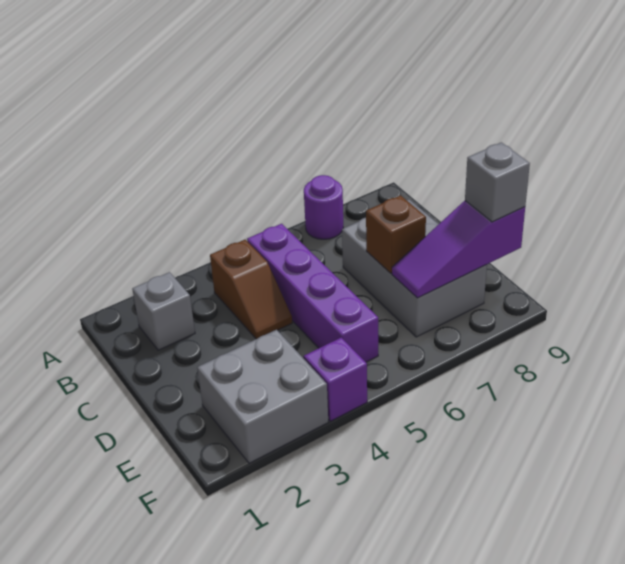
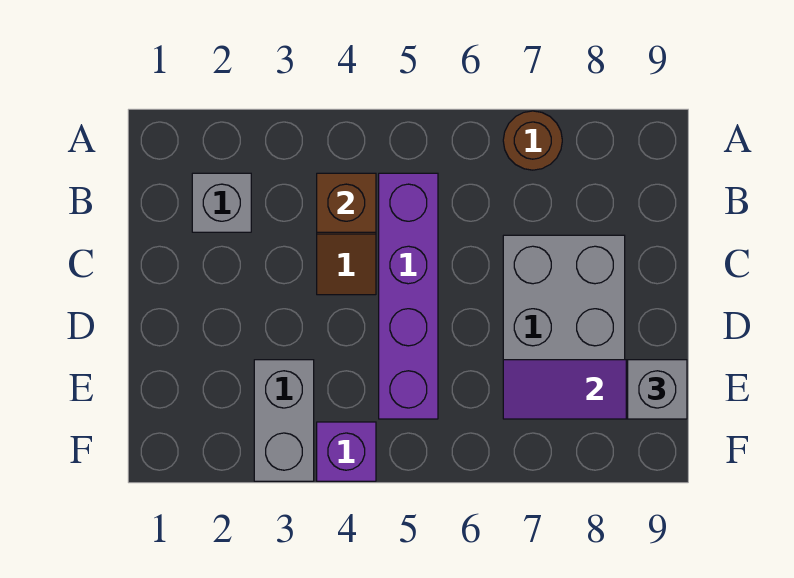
purple round brick A7 level 1 -> brown round brick A7 level 1
brown brick D7 level 2 -> brown brick B4 level 2
grey brick E2:F3 level 1 -> grey brick E3:F3 level 1

